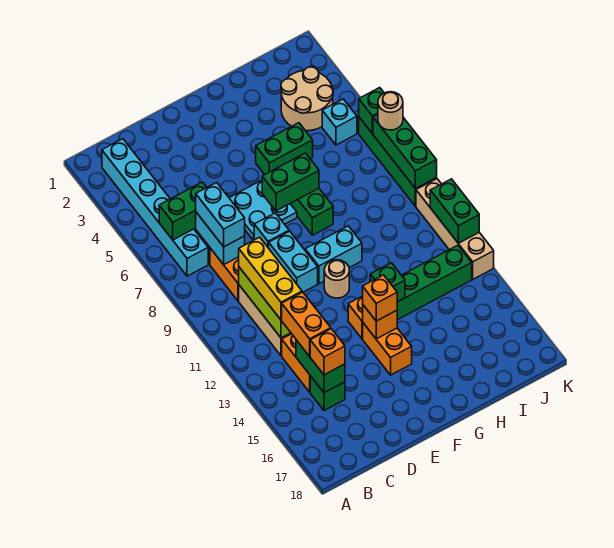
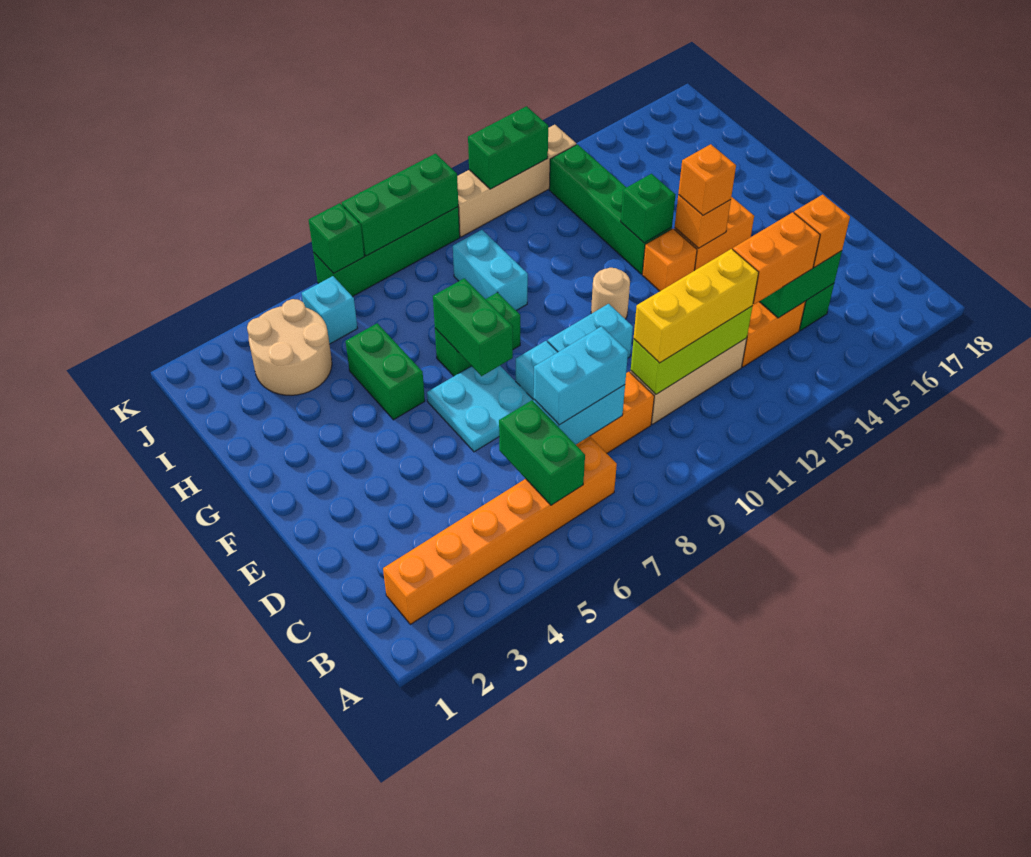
cyan brick B2:B7 level 1 -> orange brick B2:B7 level 1
cyan brick F10:G10 level 1 -> cyan brick H9:I9 level 1
tan round brick K7 level 3 -> none

